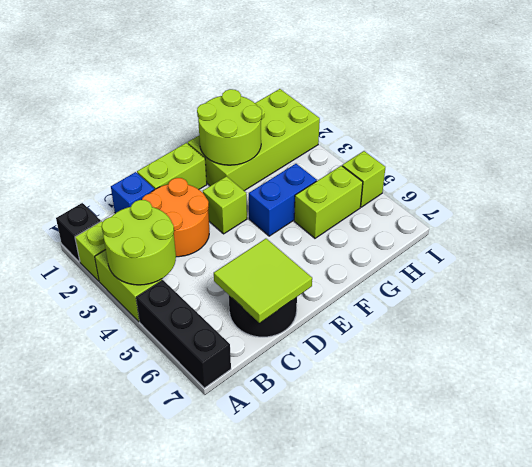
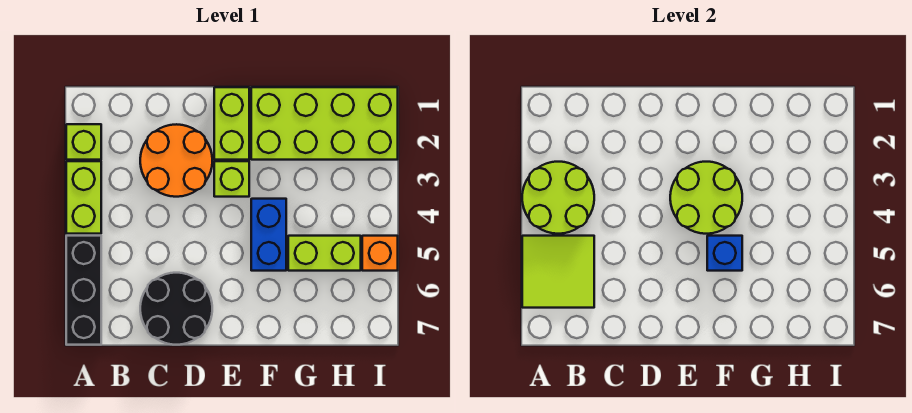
black brick A1 level 1 -> none
blue brick C1 level 1 -> blue brick F5 level 2
lime tile C6:D7 level 2 -> lime tile A5:B6 level 2
lime brick D1:E1 level 1 -> lime brick E1:E2 level 1
lime round brick F1:G2 level 2 -> lime round brick E3:F4 level 2
blue brick F4:G4 level 1 -> blue brick F4:F5 level 1
lime brick I5 level 1 -> orange brick I5 level 1

